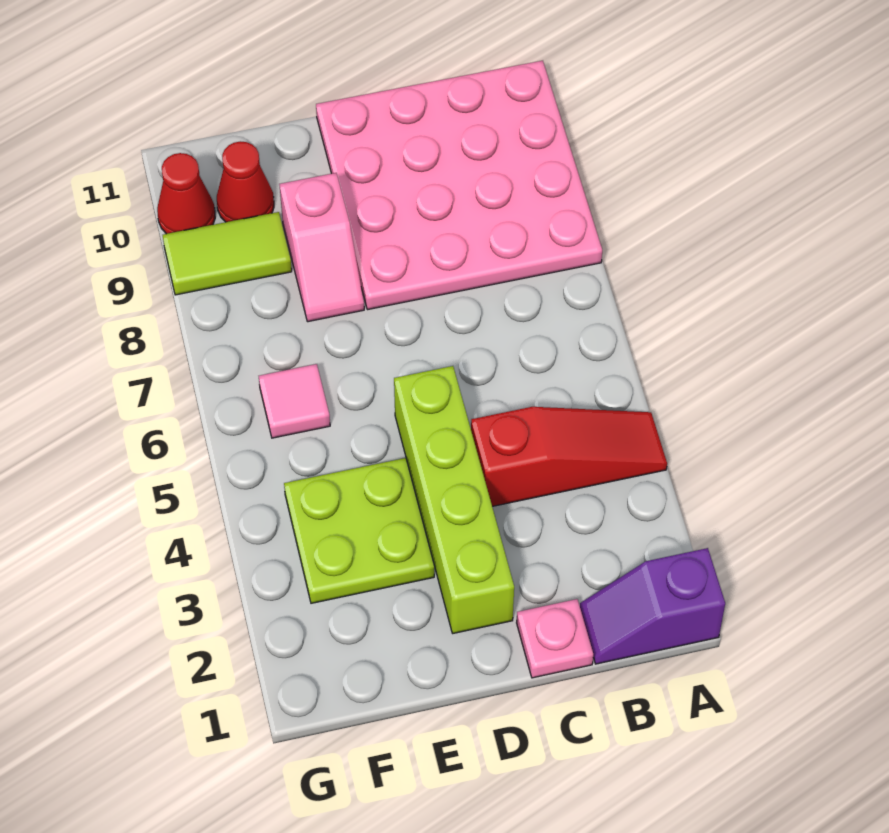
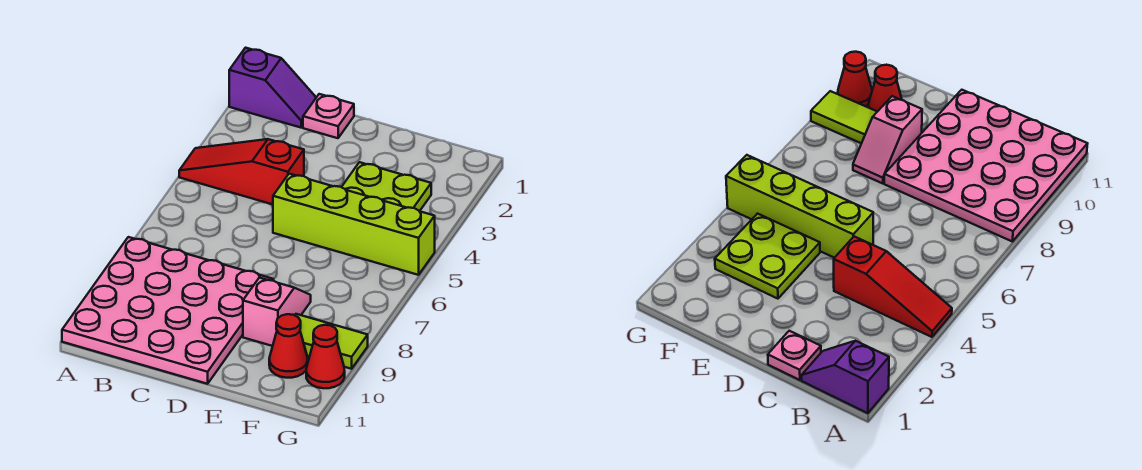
lime brick D2:D5 level 1 -> lime brick D5:G5 level 1
pink tile F6 level 1 -> none

